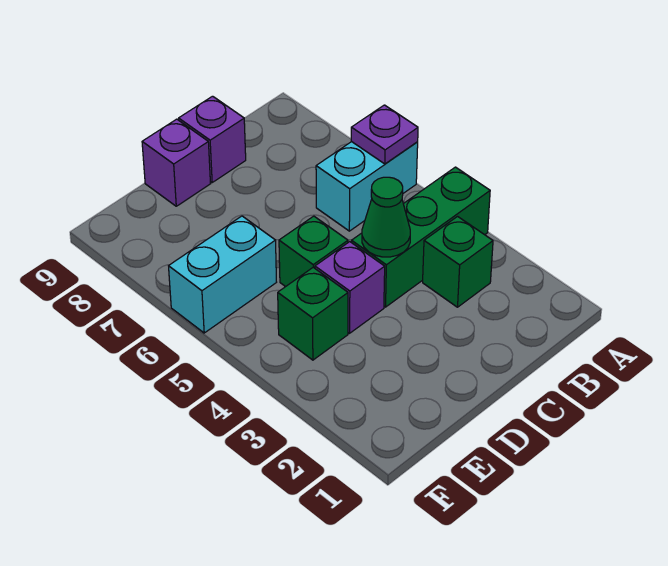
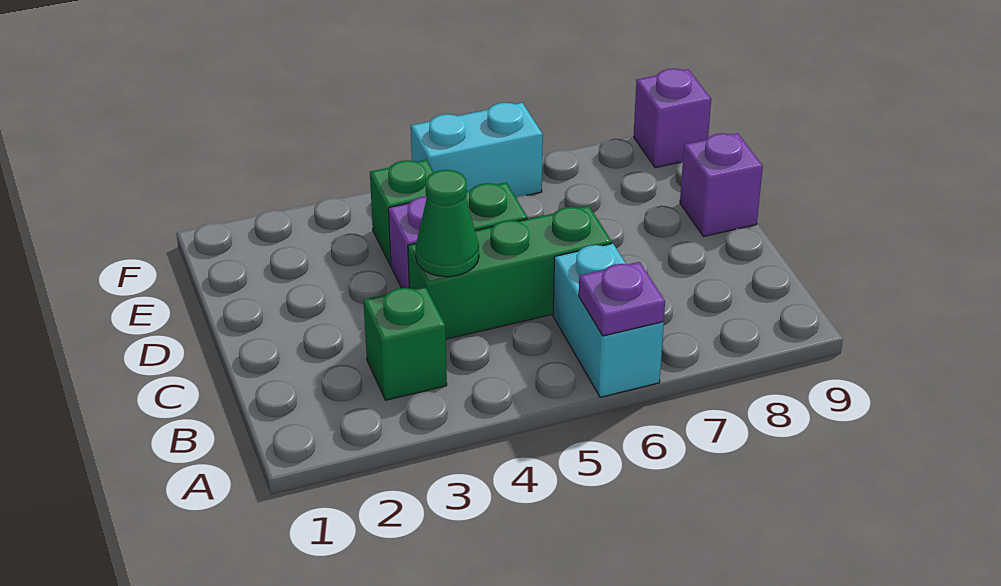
green brick A4:C4 level 1 -> green brick C4:C6 level 1
purple brick C9 level 1 -> purple brick F9 level 1
cyan brick E6:F6 level 1 -> cyan brick F5:F6 level 1

